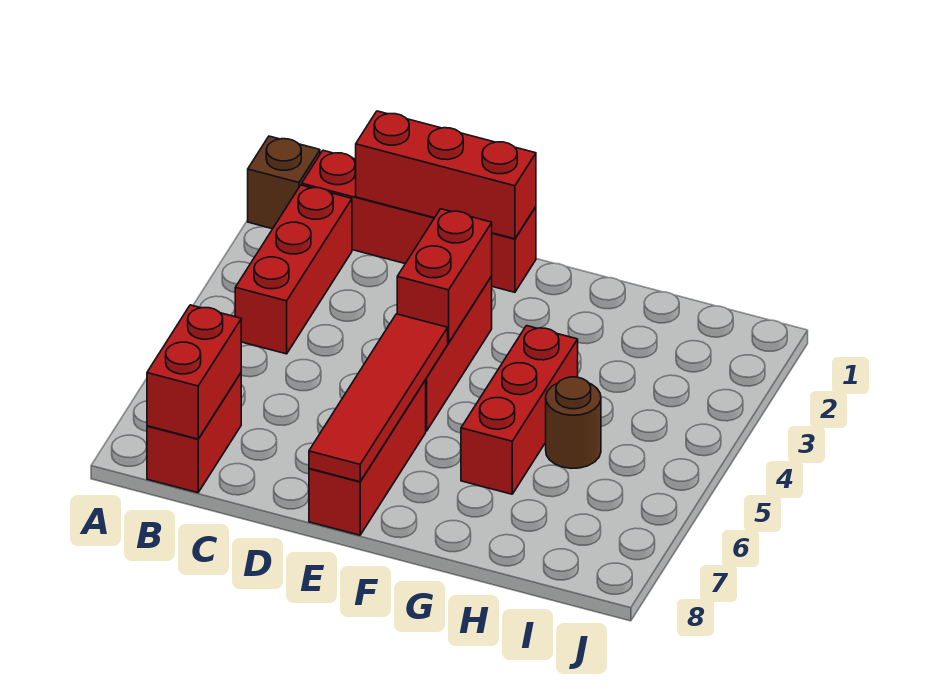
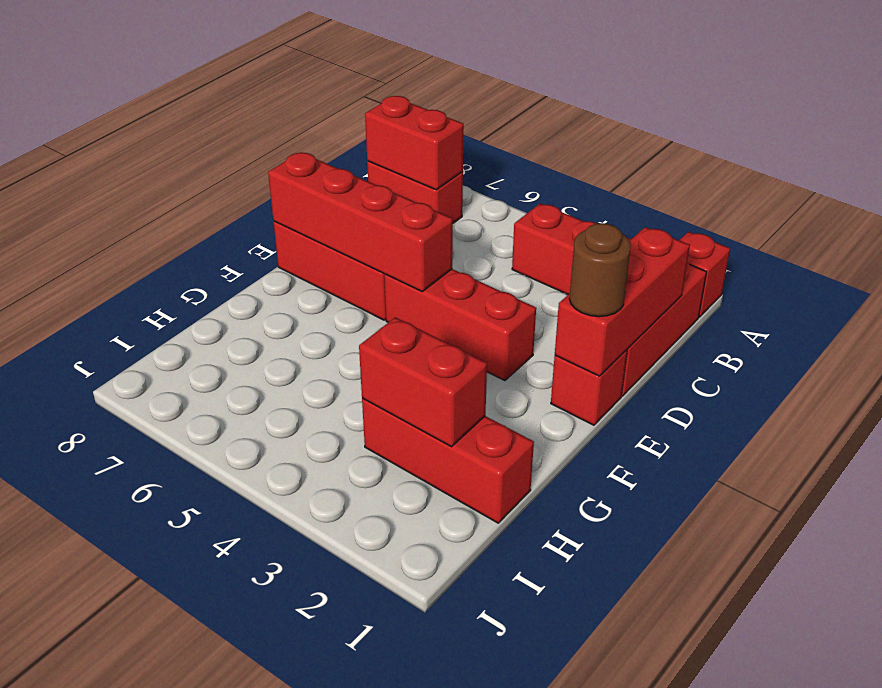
brown brick A1 level 1 -> red brick A1 level 1
red brick E3:E4 level 2 -> red brick H2:H3 level 2
red tile E5:E8 level 2 -> red brick E5:E8 level 2
red brick G4:G6 level 1 -> red brick H1:H3 level 1
brown round brick H5 level 1 -> brown round brick E1 level 3

